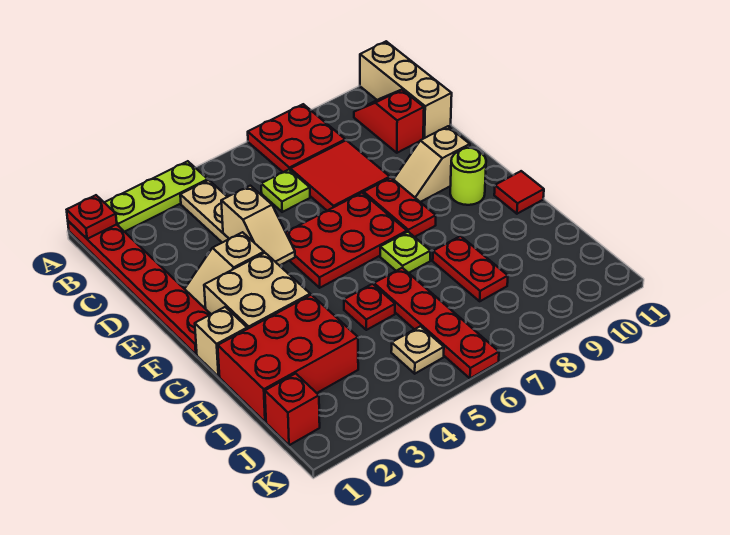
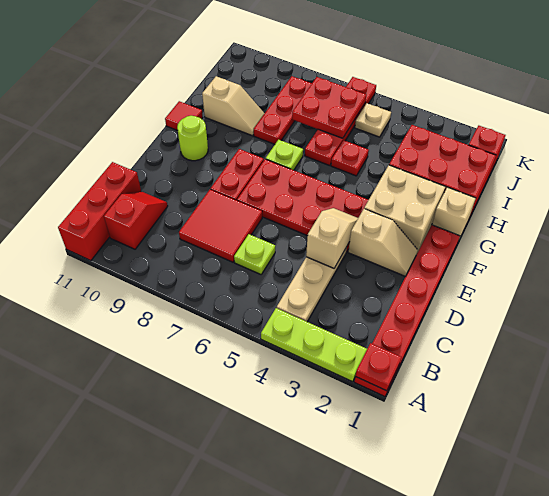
red plate A7:B8 level 1 -> red plate I6:J7 level 2
tan brick A11:C11 level 1 -> red brick A11:C11 level 1
red slope B10:C10 level 1 top C -> red slope B10:C10 level 1 top B
red plate E5:F7 level 1 -> red plate E4:F7 level 1
tan slope E9:E10 level 1 top 10 -> tan slope H9:H10 level 1 top 10
red plate H8:I8 level 1 -> red plate H8:J8 level 1

